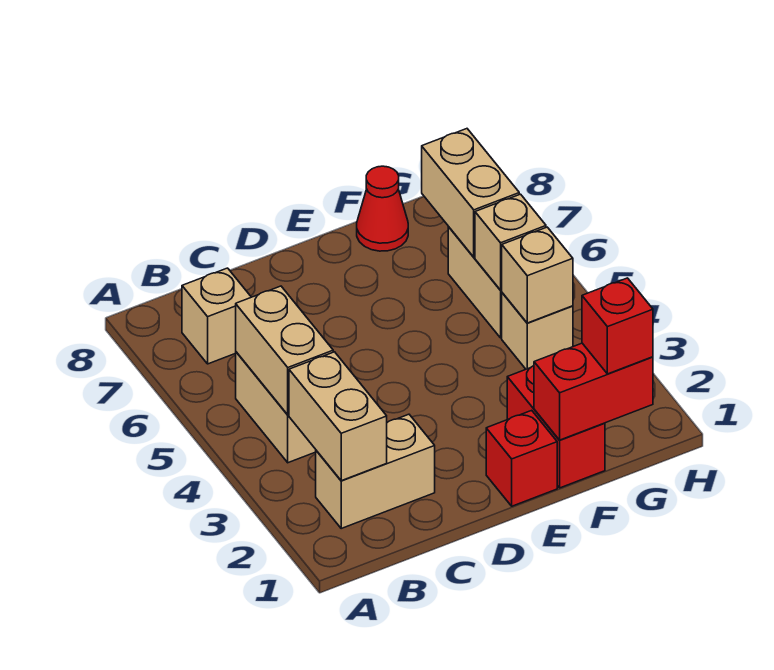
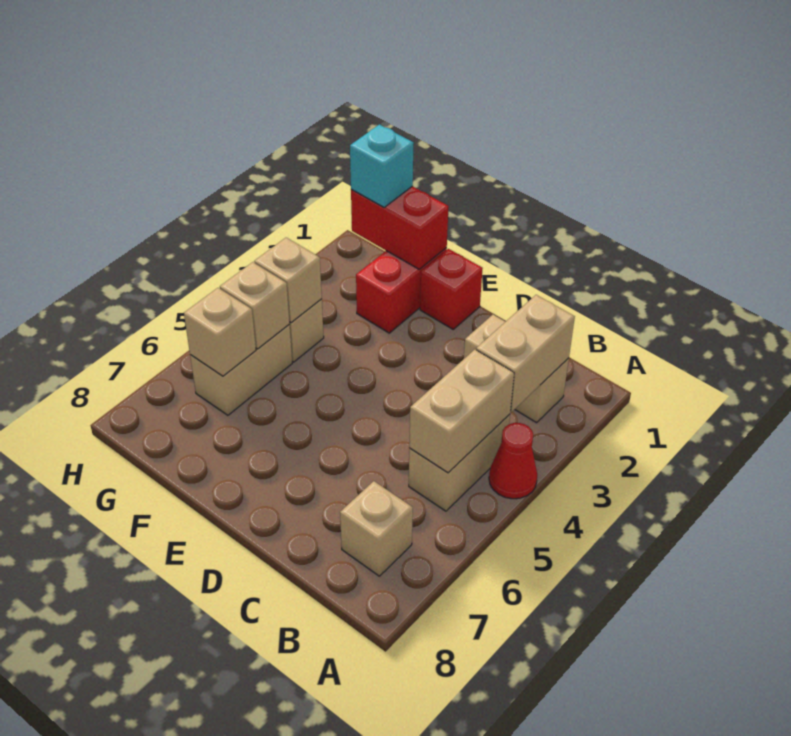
red cone F8 level 1 -> red cone A4 level 1
red brick G1 level 3 -> cyan brick G1 level 3
tan brick G6:G7 level 2 -> tan brick G6 level 2

